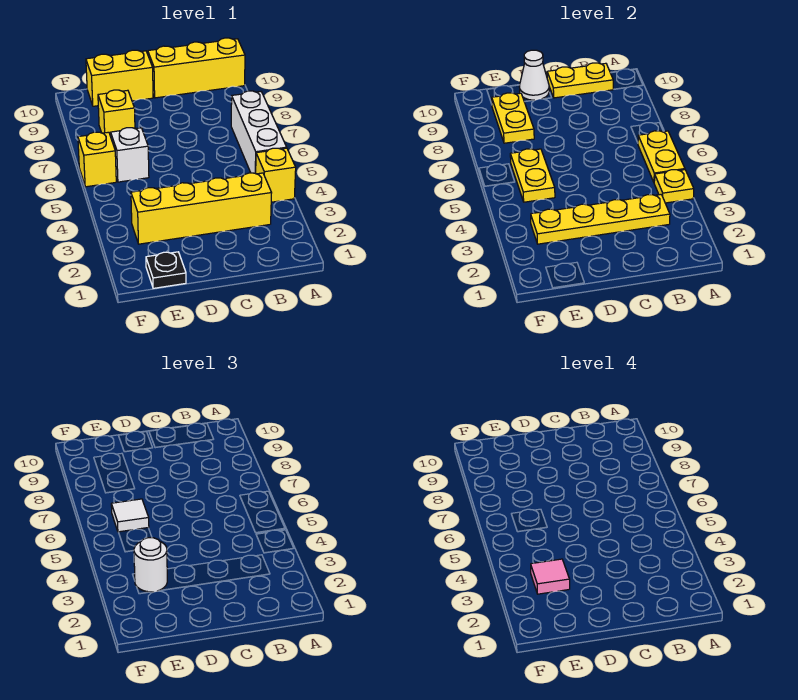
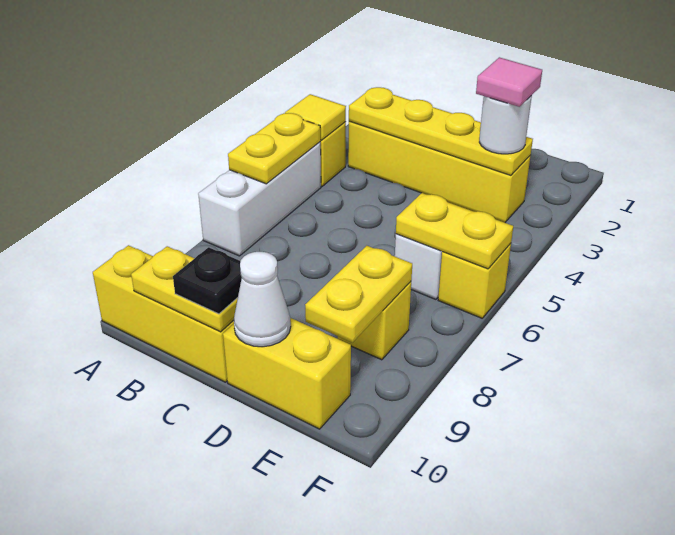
yellow plate A4 level 2 -> yellow tile A4 level 2
black plate E1 level 1 -> black plate C10 level 3
yellow plate E5:E6 level 2 -> yellow plate E6:F6 level 2
white tile E6 level 3 -> none

